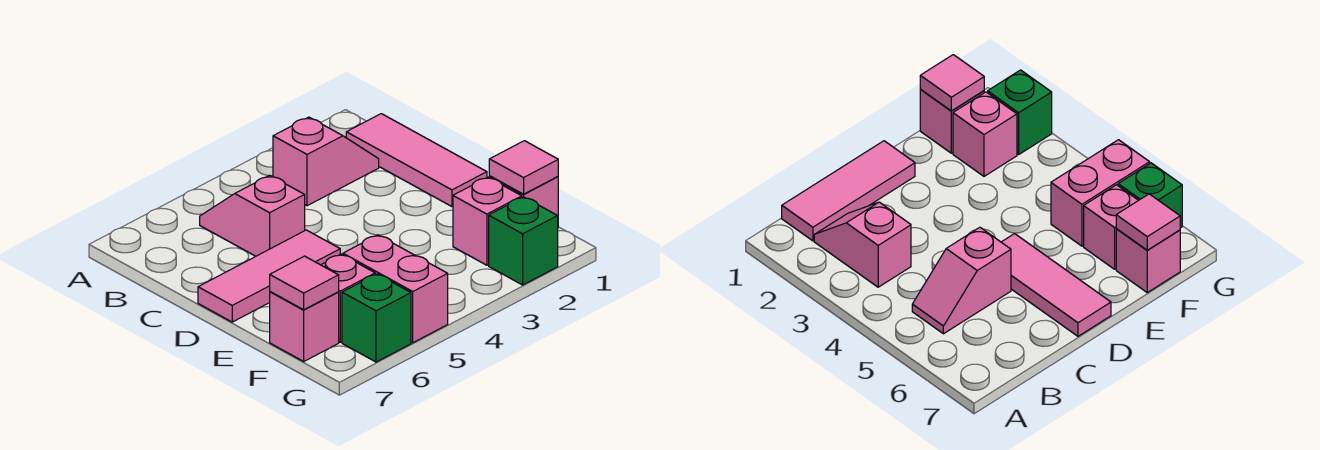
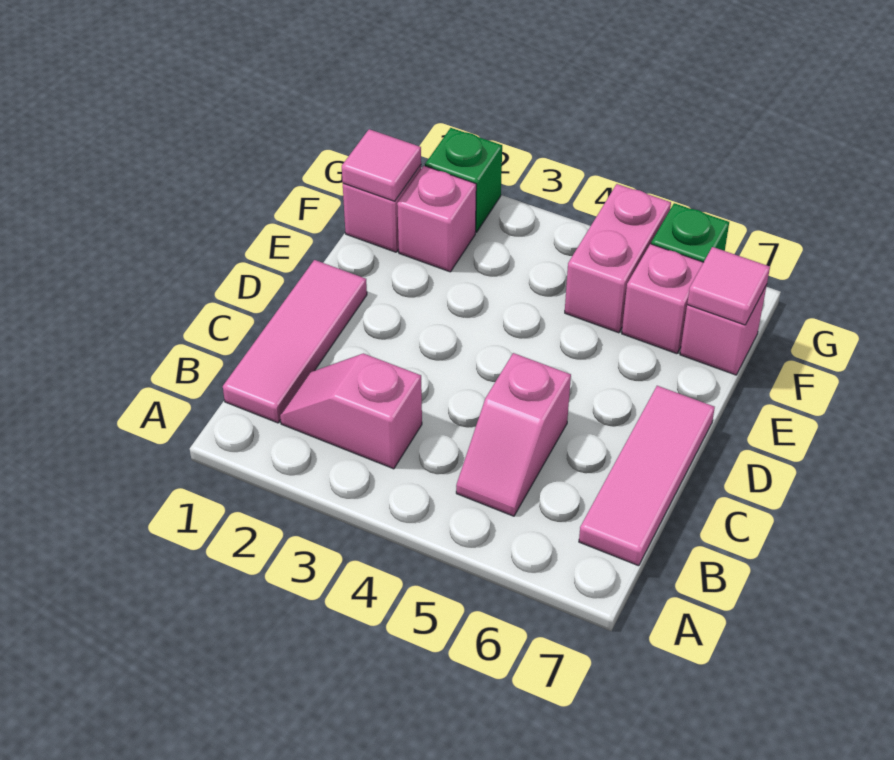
pink tile D5:D7 level 1 -> pink tile B7:D7 level 1

